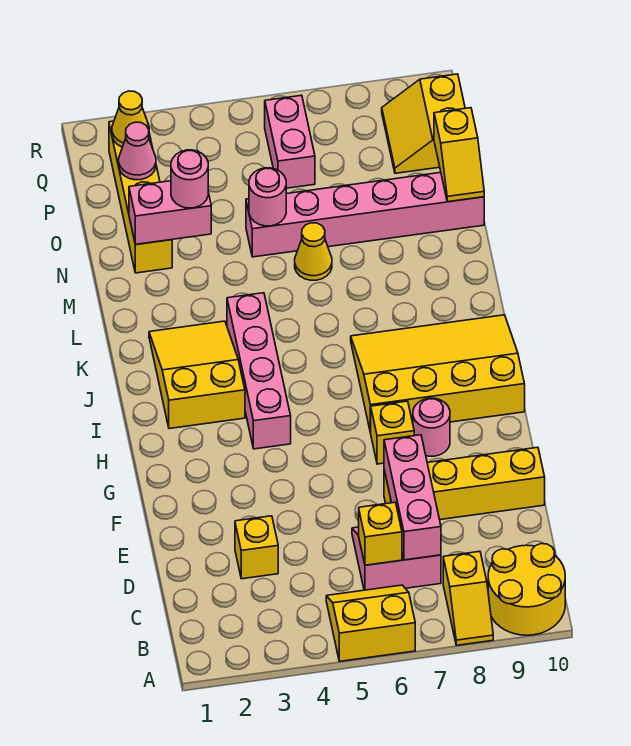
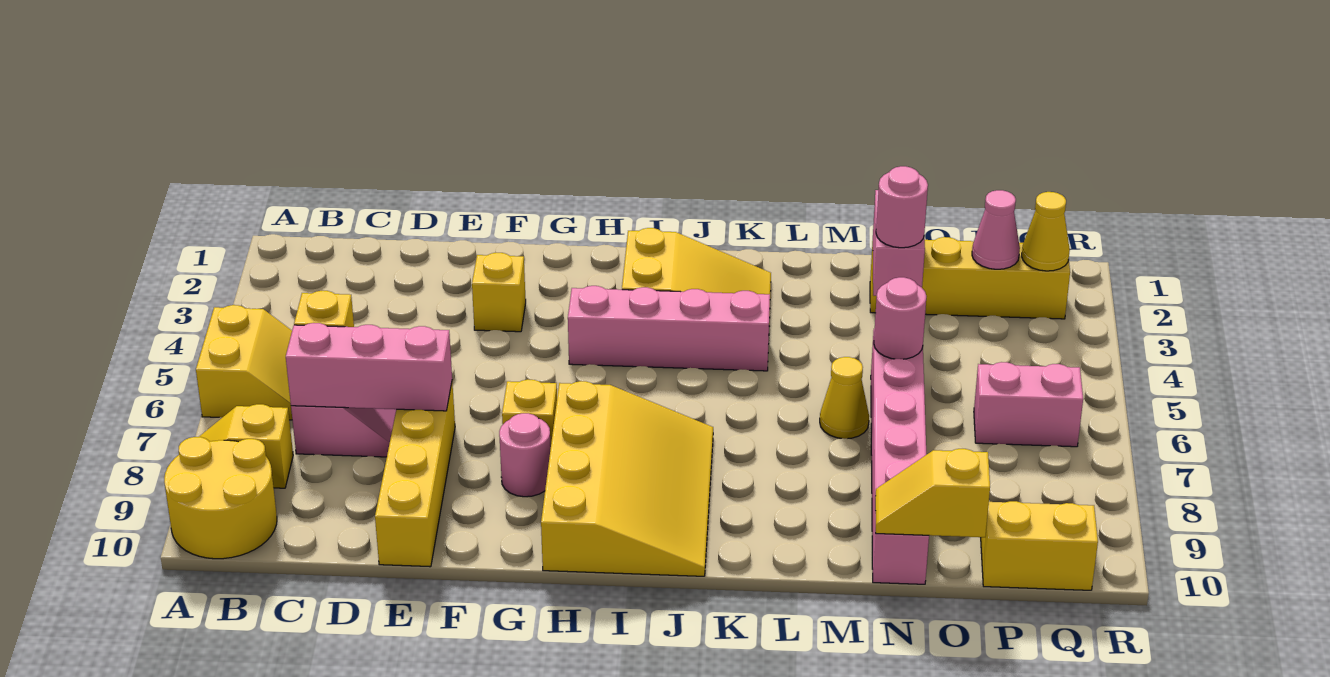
yellow brick D3 level 1 -> yellow brick F3 level 1

